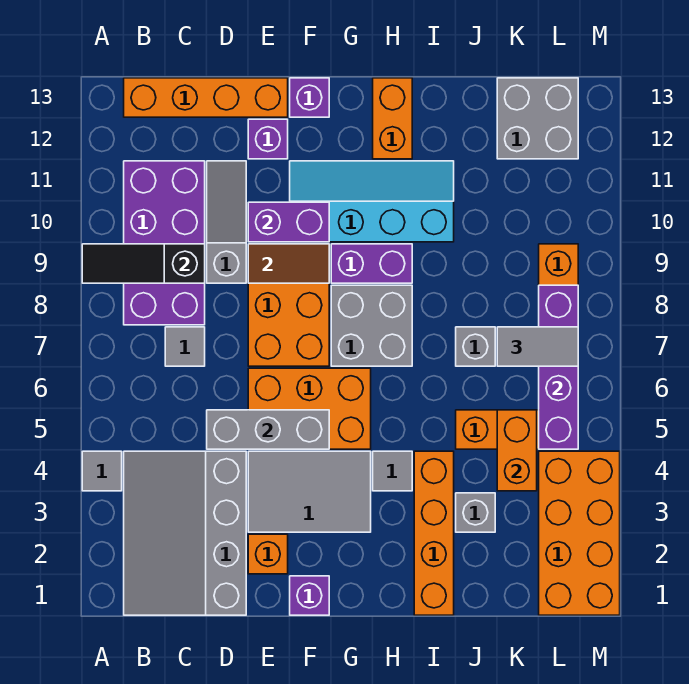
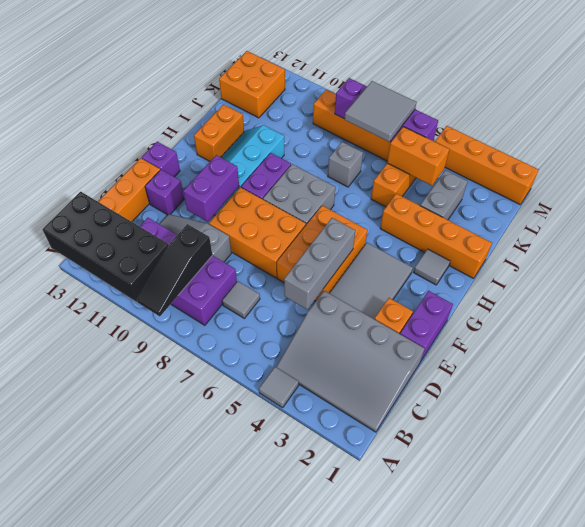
none -> black brick A10:B13 level 2
brown tile E9:F9 level 2 -> none
purple brick F1 level 1 -> purple brick E1:F1 level 1
grey tile H4 level 1 -> grey tile H2 level 1
orange brick H12:H13 level 1 -> orange brick H12:I12 level 1
grey brick J3 level 1 -> grey brick J3:K3 level 1
grey tile K7:L7 level 3 -> grey tile K6:L7 level 3
grey brick K12:L13 level 1 -> orange brick K12:L13 level 1
orange brick L1:M4 level 1 -> orange brick M1:M4 level 1

